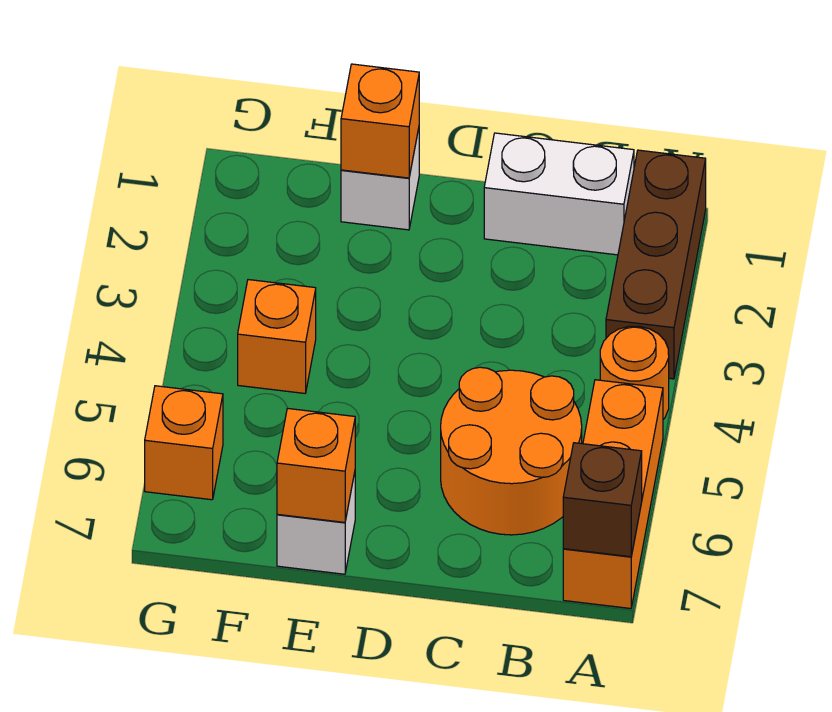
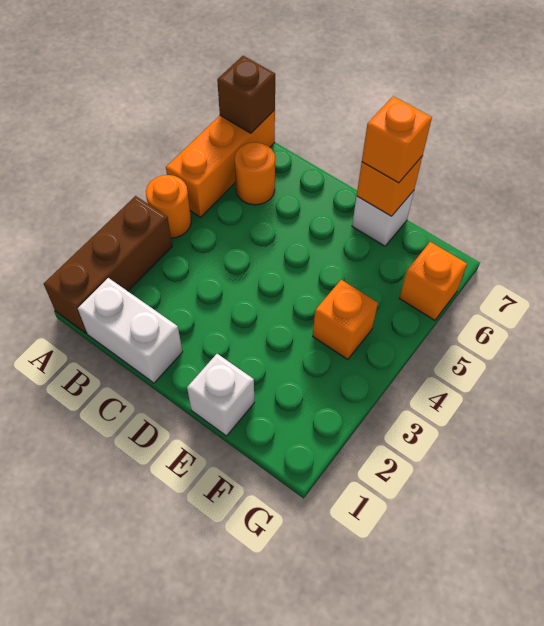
orange round brick B5:C6 level 1 -> orange round brick B6 level 1
orange brick E1 level 2 -> orange brick E7 level 3

